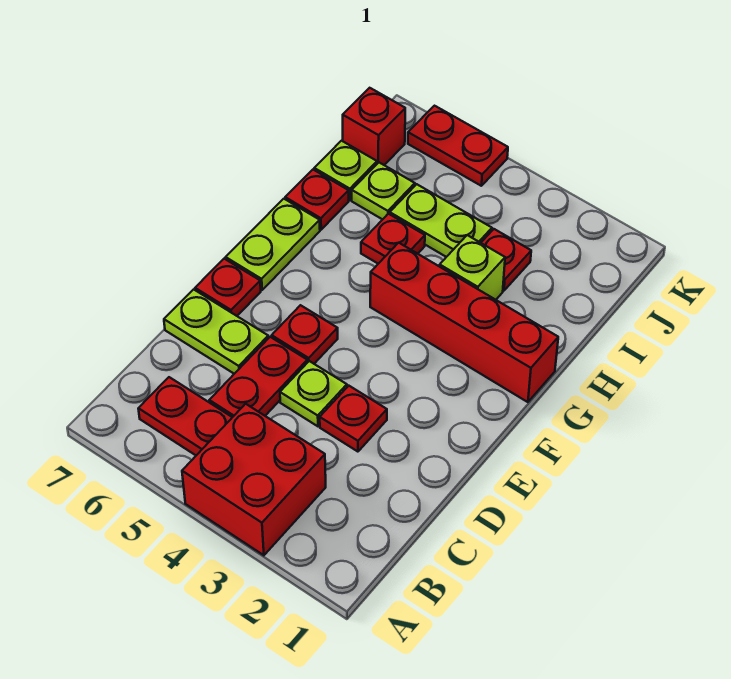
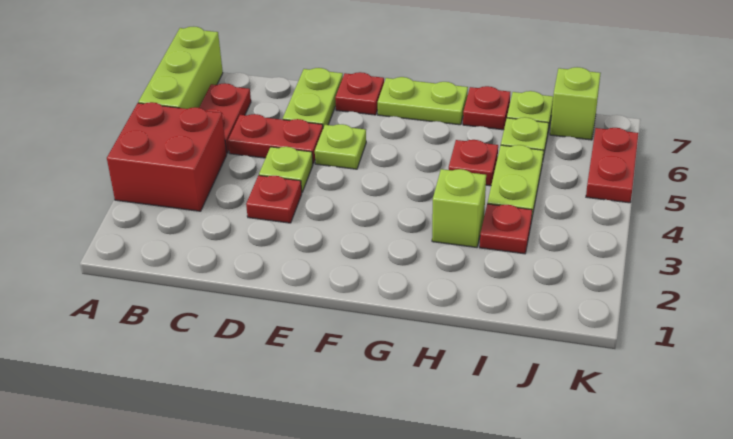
none -> lime brick A5:A7 level 1
red plate E5 level 1 -> lime plate E5 level 1
red brick G1:G4 level 1 -> none
red brick J7 level 1 -> lime brick J7 level 1

